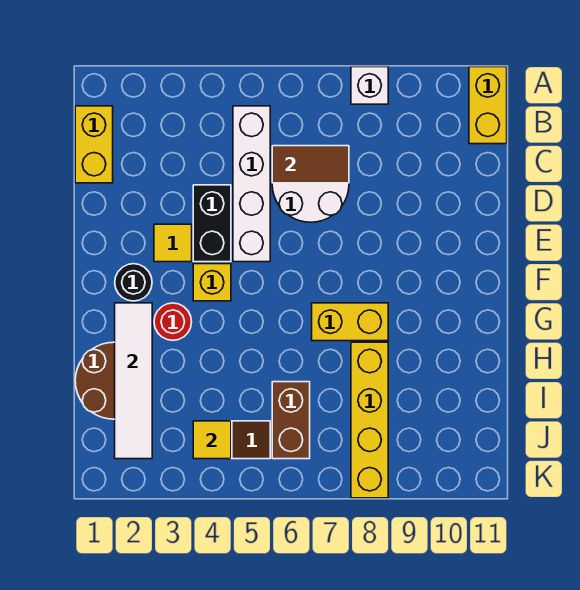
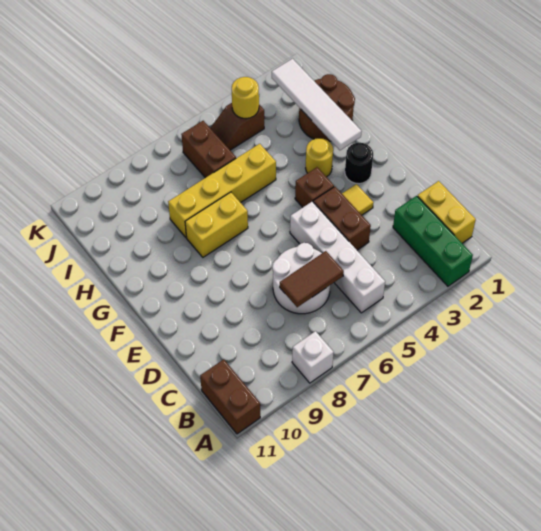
none -> green brick A2:C2 level 1
yellow brick A11:B11 level 1 -> brown brick A11:B11 level 1
black brick D4:E4 level 1 -> brown brick D4:E4 level 1
yellow brick F4 level 1 -> brown brick F4 level 1
red round brick G3 level 1 -> yellow round brick G3 level 1
yellow brick H8:K8 level 1 -> yellow brick H5:H8 level 1
yellow tile J4 level 2 -> yellow round brick J4 level 2

